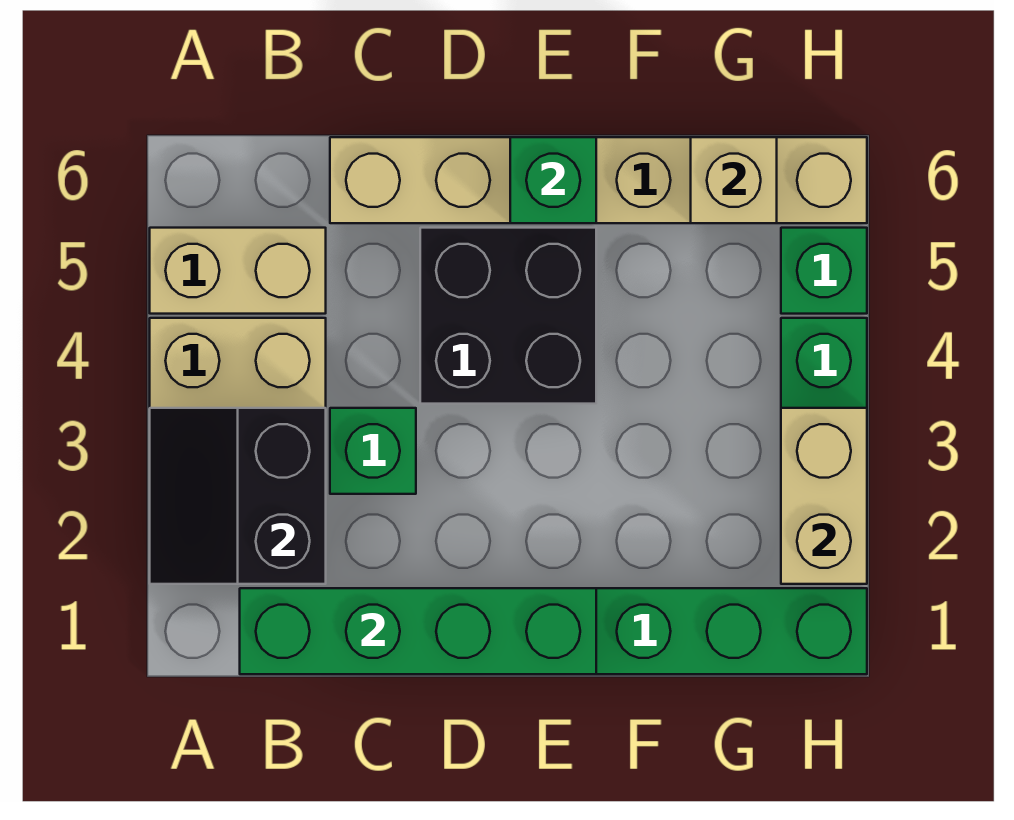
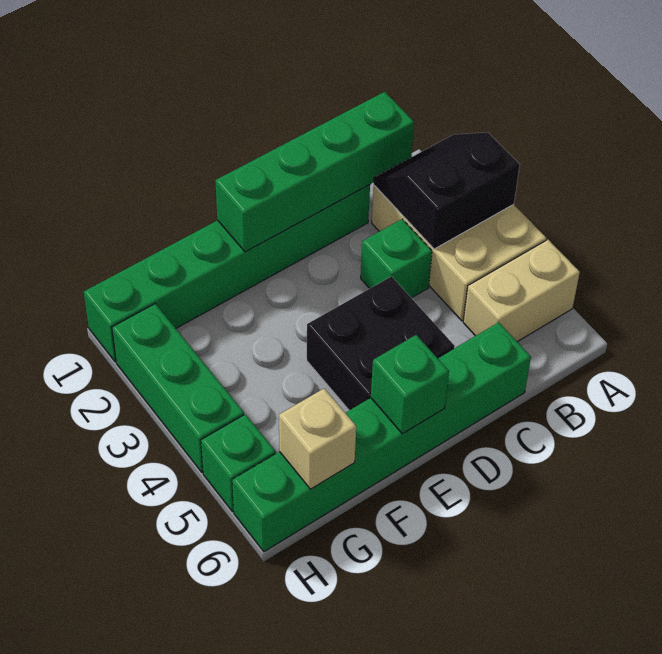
black slope A2:B3 level 2 top B -> black slope A2:B3 level 2 top 3
tan brick C6:H6 level 1 -> green brick C6:H6 level 1
tan brick H2:H3 level 2 -> none

